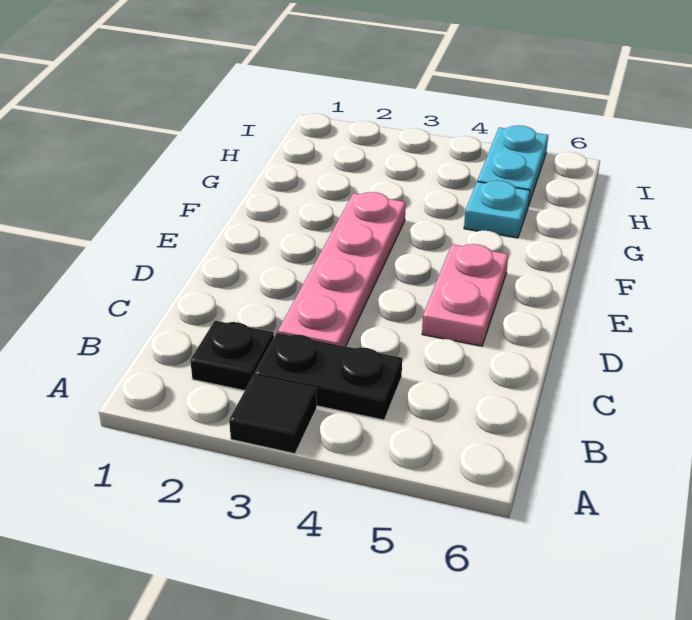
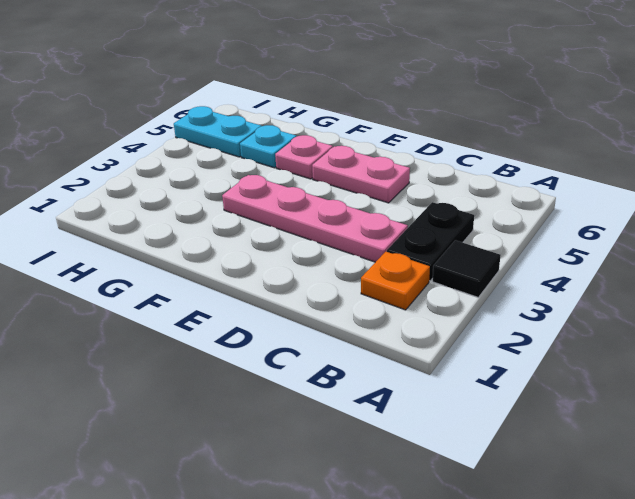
black plate B2 level 1 -> orange plate B2 level 1
none -> pink plate F5 level 1

